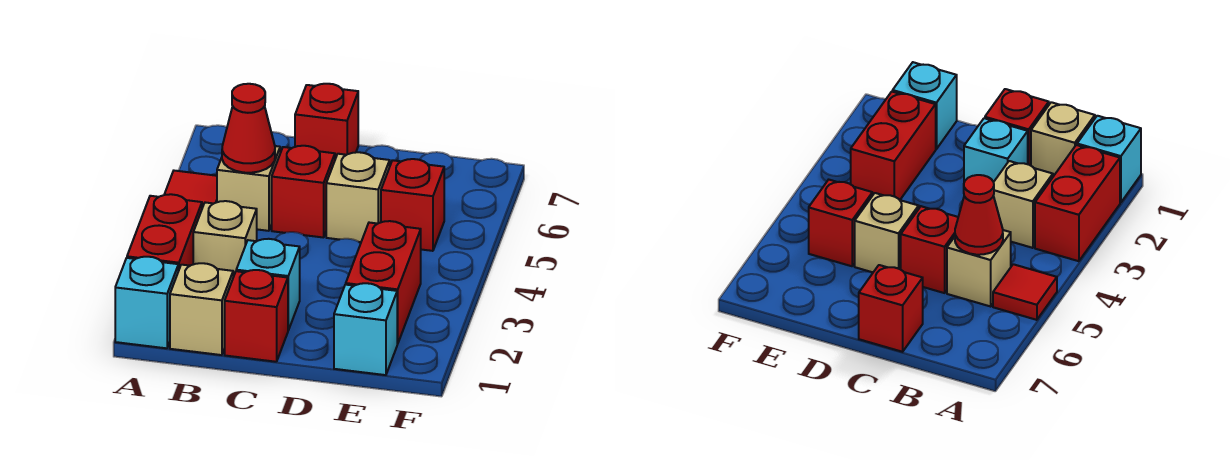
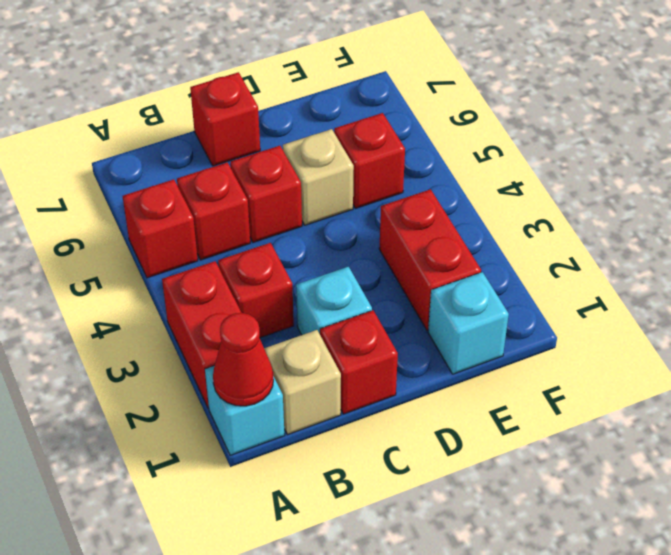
red tile A5 level 1 -> red brick A5 level 1
tan brick B3 level 1 -> red brick B3 level 1
tan brick B5 level 1 -> red brick B5 level 1
red cone B5 level 2 -> red cone A1 level 2

